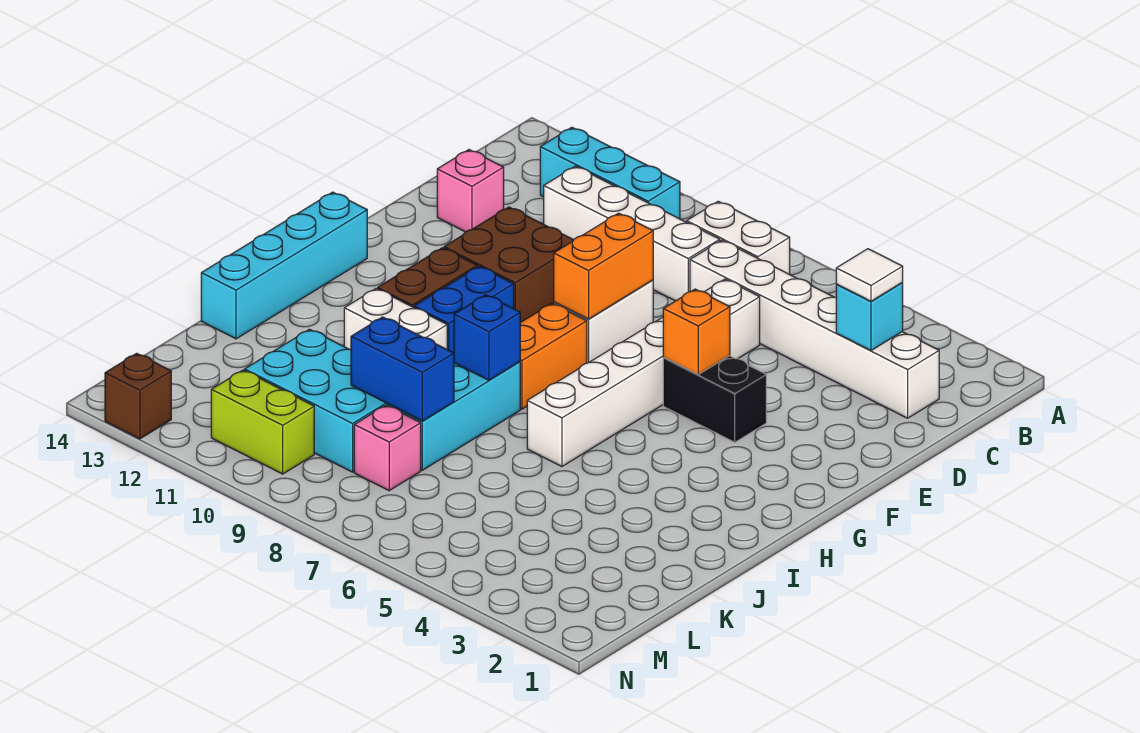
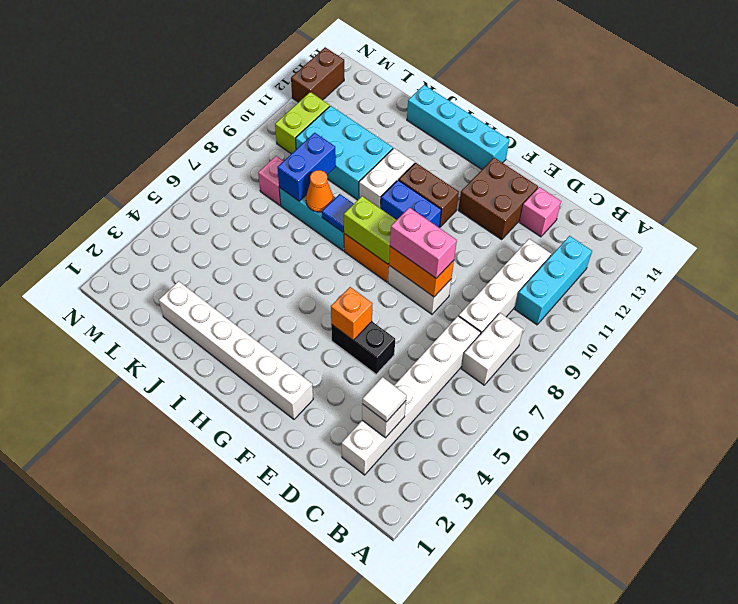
cyan brick C3 level 2 -> white brick C3 level 2
white brick D6:I6 level 1 -> white brick F2:K2 level 1
none -> pink brick E8:F8 level 3
brown brick E10:F11 level 1 -> brown brick E12:F13 level 1
black brick F4:F5 level 1 -> black brick E5:F5 level 1
none -> lime brick G8:H8 level 2
blue brick I8 level 2 -> blue tile I8 level 2
none -> orange cone J8 level 2
cyan brick K9:L11 level 1 -> cyan brick J10:L11 level 1
brown brick N13 level 1 -> brown brick N12:N13 level 1

